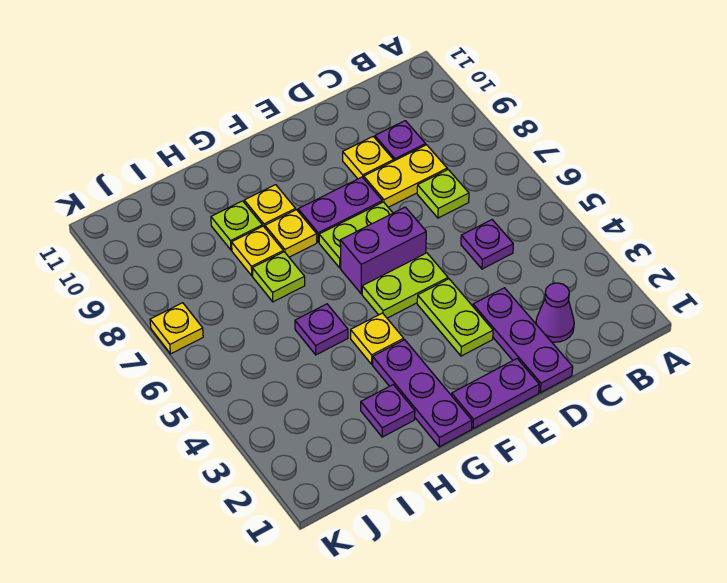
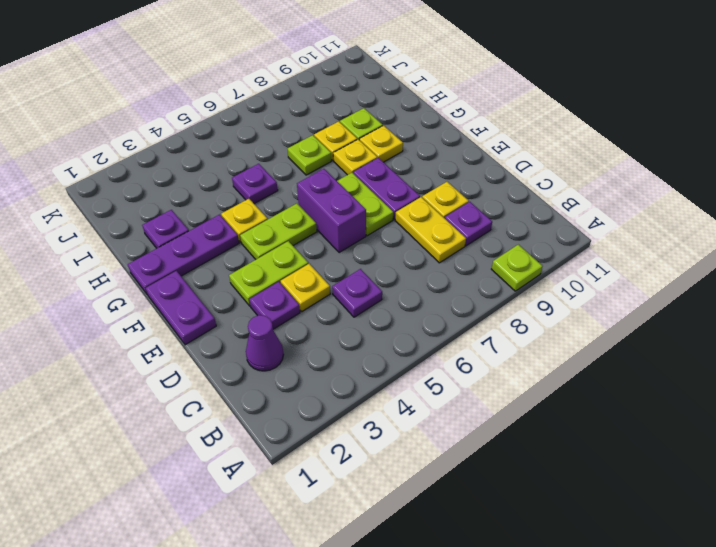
lime plate C7 level 1 -> lime plate A9 level 1
purple plate D1:D3 level 1 -> purple plate D3 level 1
lime plate E5:F5 level 1 -> lime plate F4:F5 level 1
yellow plate K7 level 1 -> yellow plate D4 level 1

